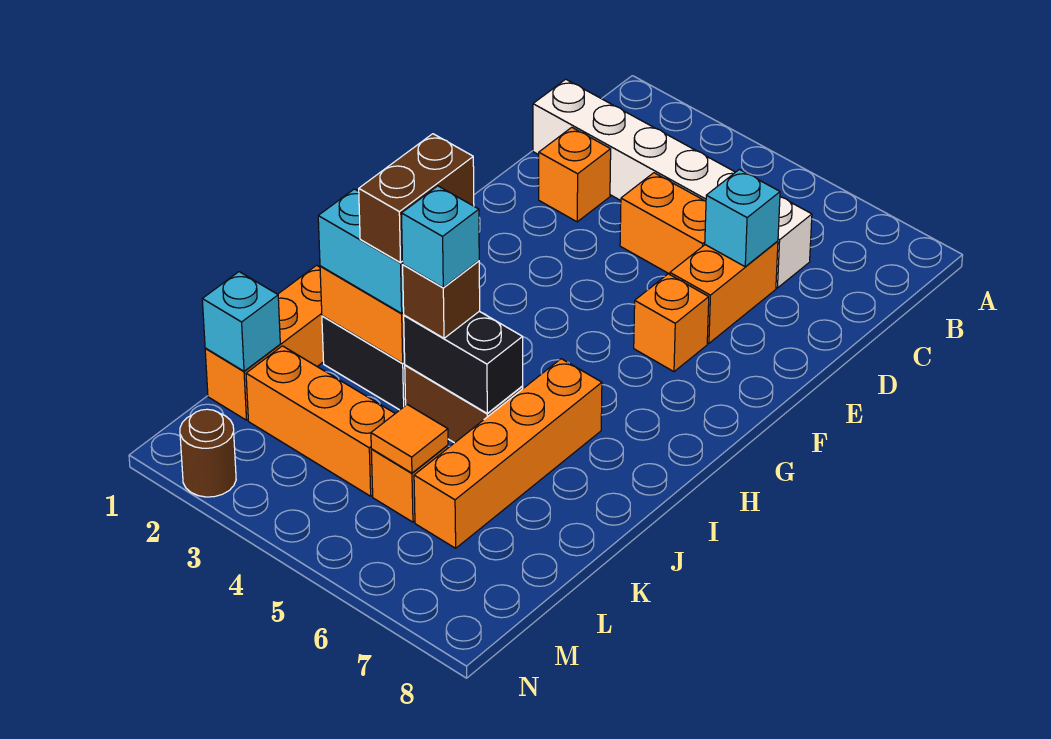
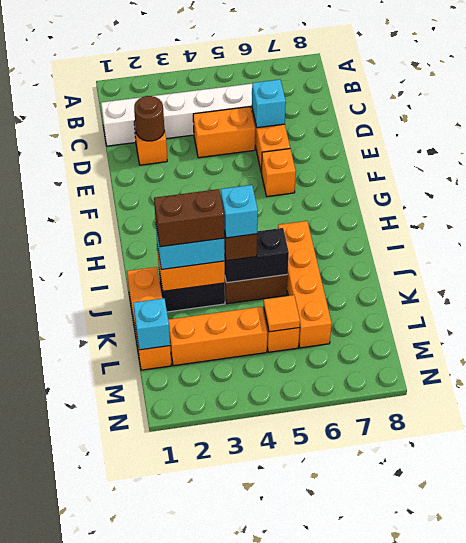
brown brick I3:J3 level 4 -> brown brick J2:J3 level 4
brown round brick N2 level 1 -> brown round brick D2 level 2

